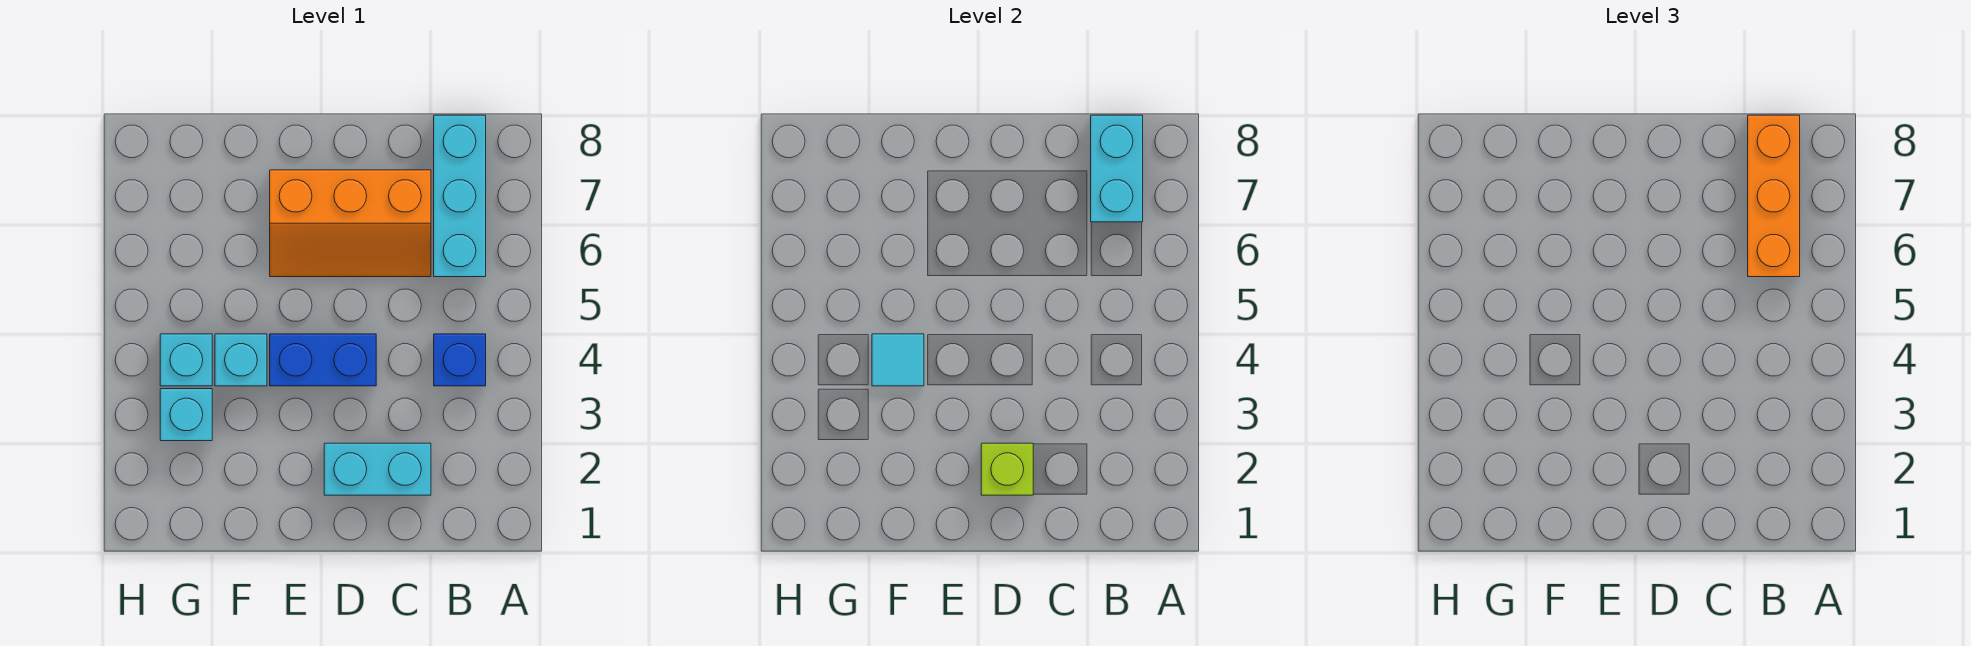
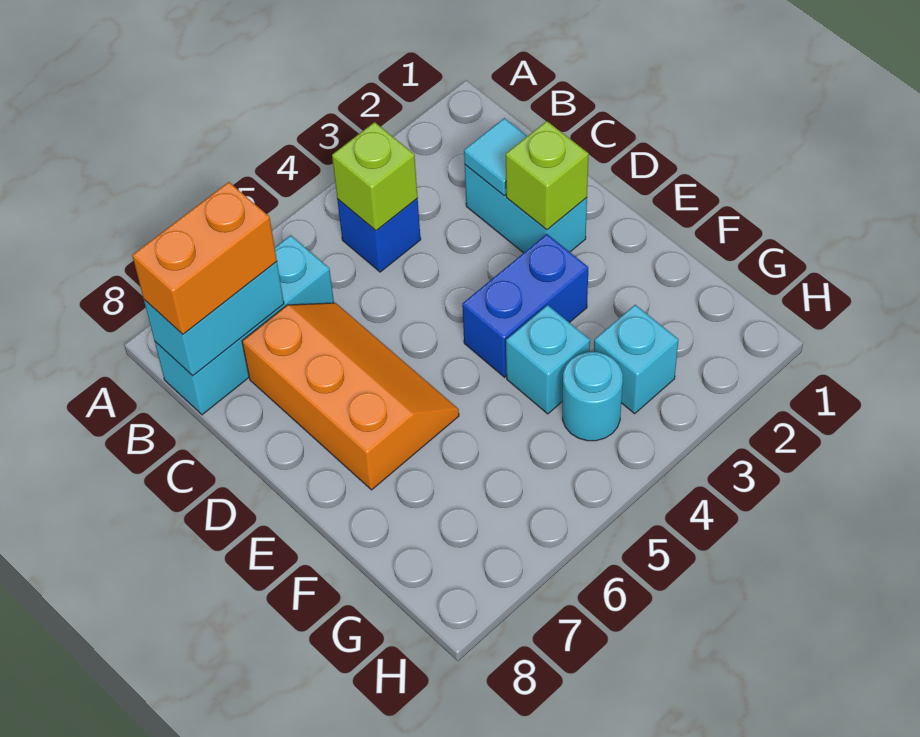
none -> lime brick B4 level 2
orange brick B6:B8 level 3 -> orange brick B7:B8 level 3
blue brick D4:E4 level 1 -> blue brick E3:E4 level 1
cyan tile F4 level 2 -> cyan tile C2 level 2
cyan brick G4 level 1 -> cyan round brick G4 level 1

